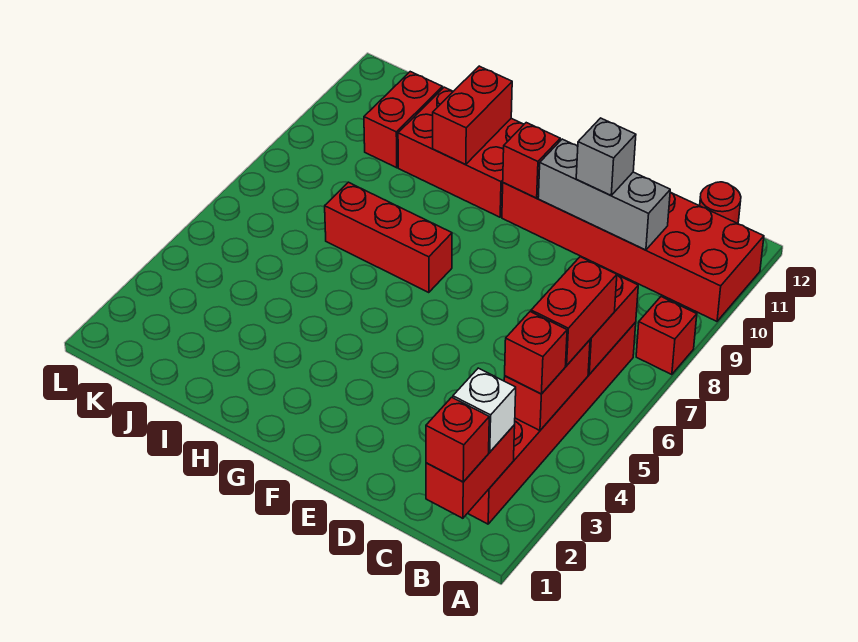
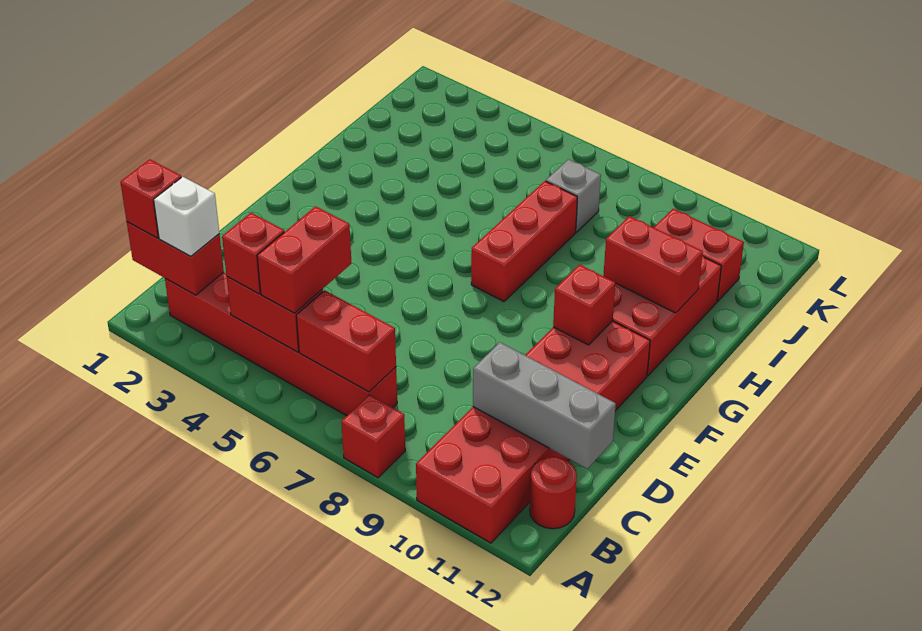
red brick B5:B6 level 3 -> red brick B5:C5 level 3
grey brick C10:E10 level 2 -> grey brick C10:C12 level 2
grey brick D10 level 3 -> grey brick J7 level 1

